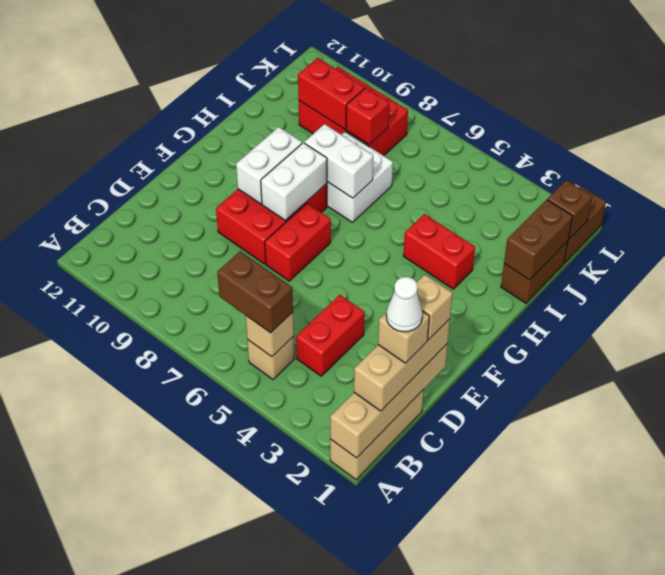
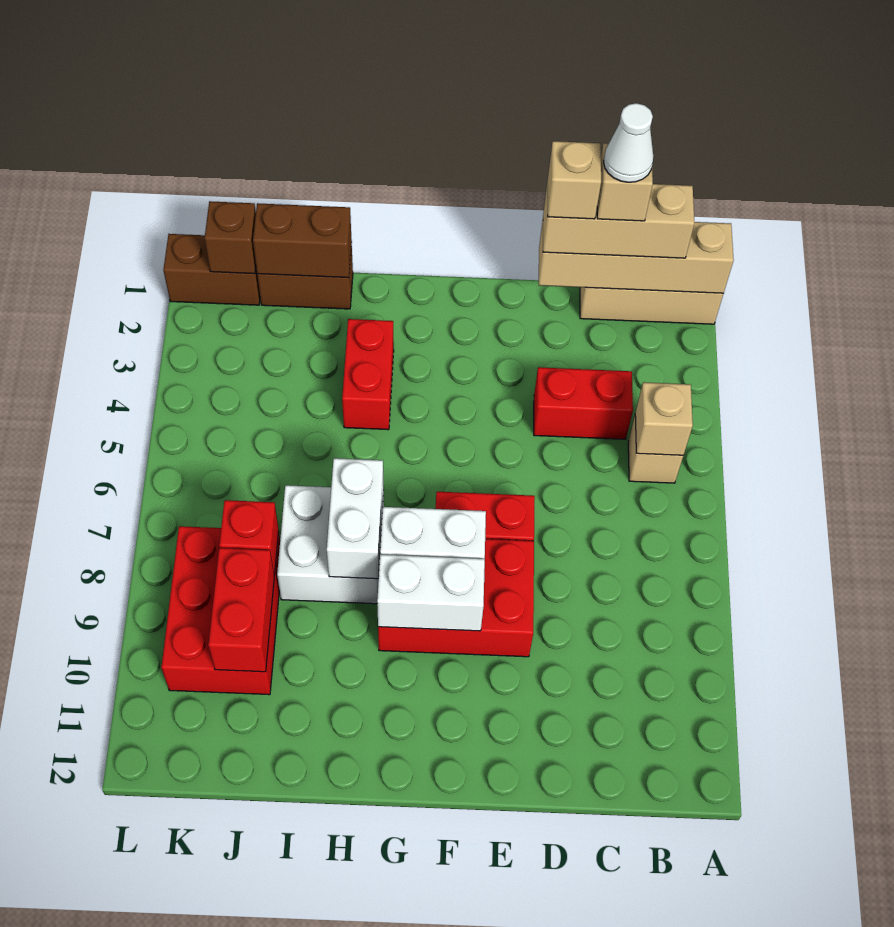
brown brick B5:B6 level 3 -> none

